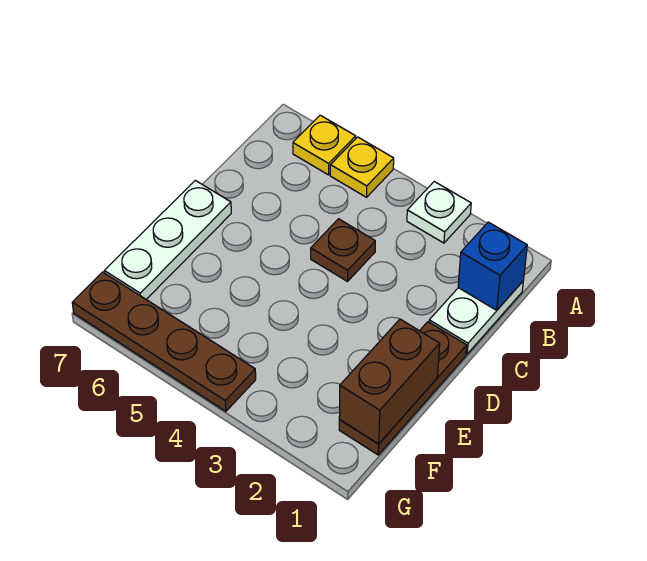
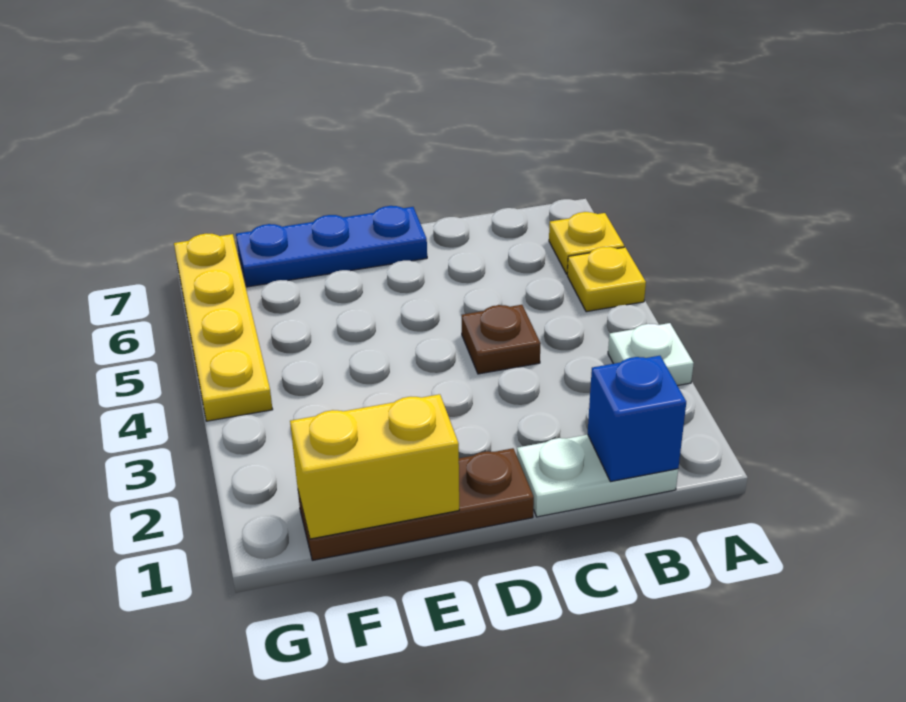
white plate D7:F7 level 1 -> blue plate D7:F7 level 1
brown brick E1:F1 level 2 -> yellow brick E1:F1 level 2
brown plate G4:G7 level 1 -> yellow plate G4:G7 level 1

